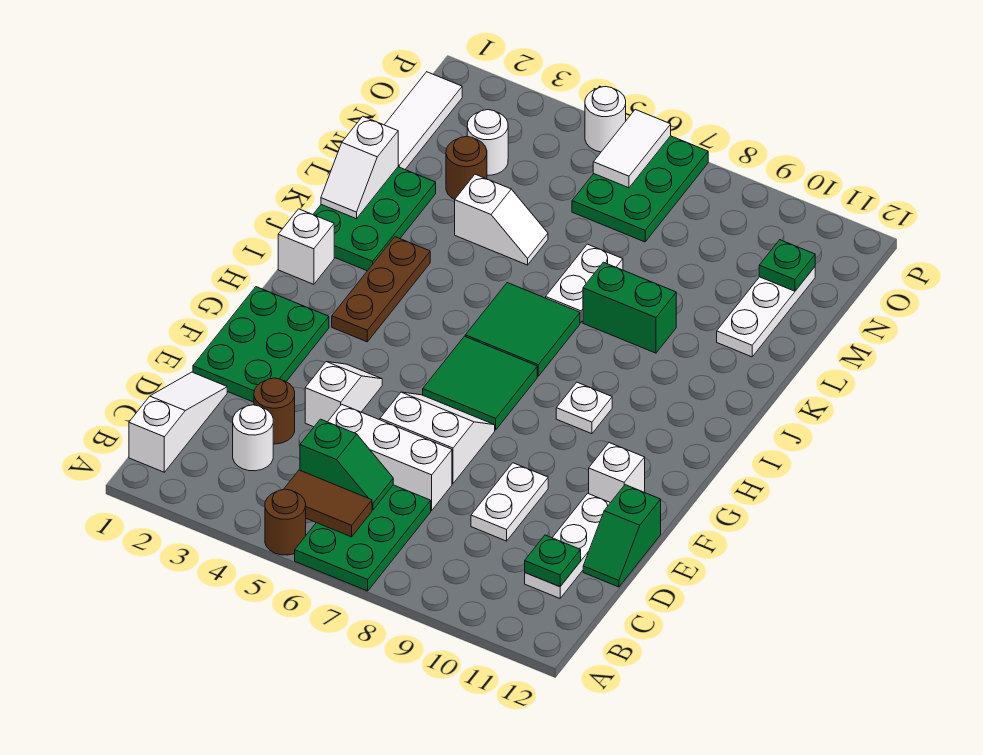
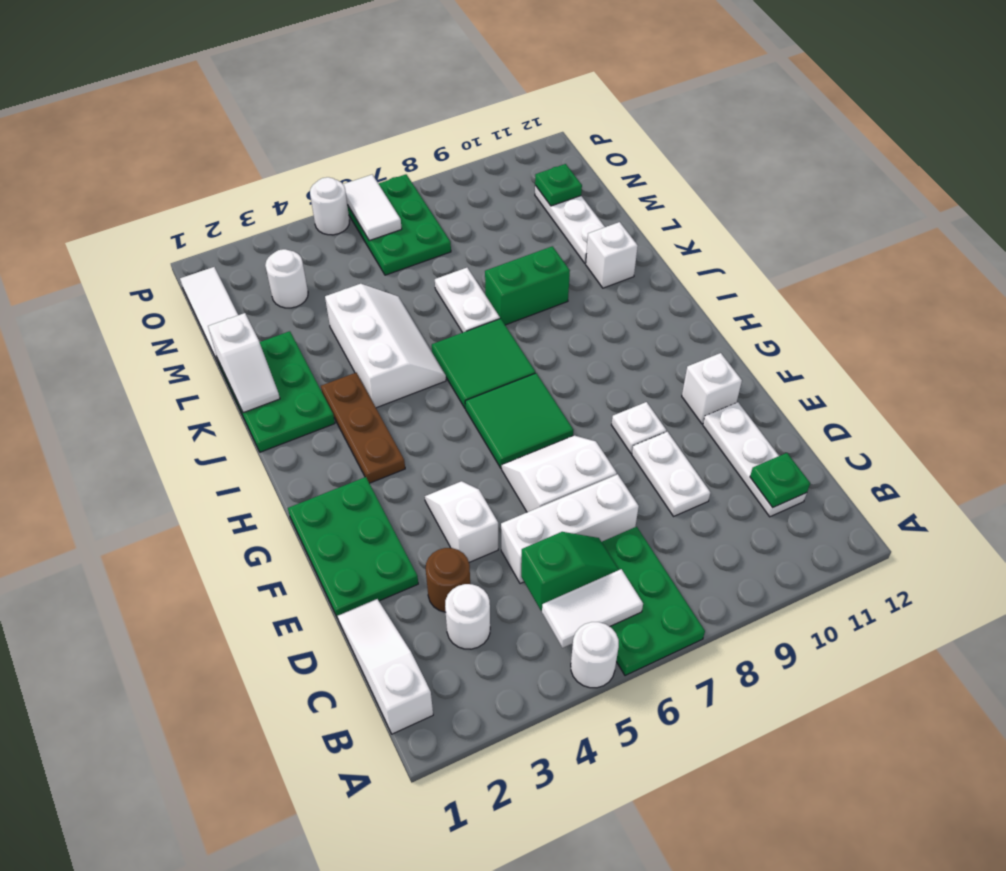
brown round brick A5 level 1 -> white round brick A5 level 1
brown tile B5:B6 level 2 -> white tile B5:B6 level 2
green slope D12:E12 level 1 top E -> none
white plate H9 level 1 -> white plate F9 level 1
white brick I1 level 1 -> white brick K11 level 1
white slope L4:L5 level 1 top 4 -> white slope J4:L5 level 1 top 4
brown round brick M3 level 1 -> none

